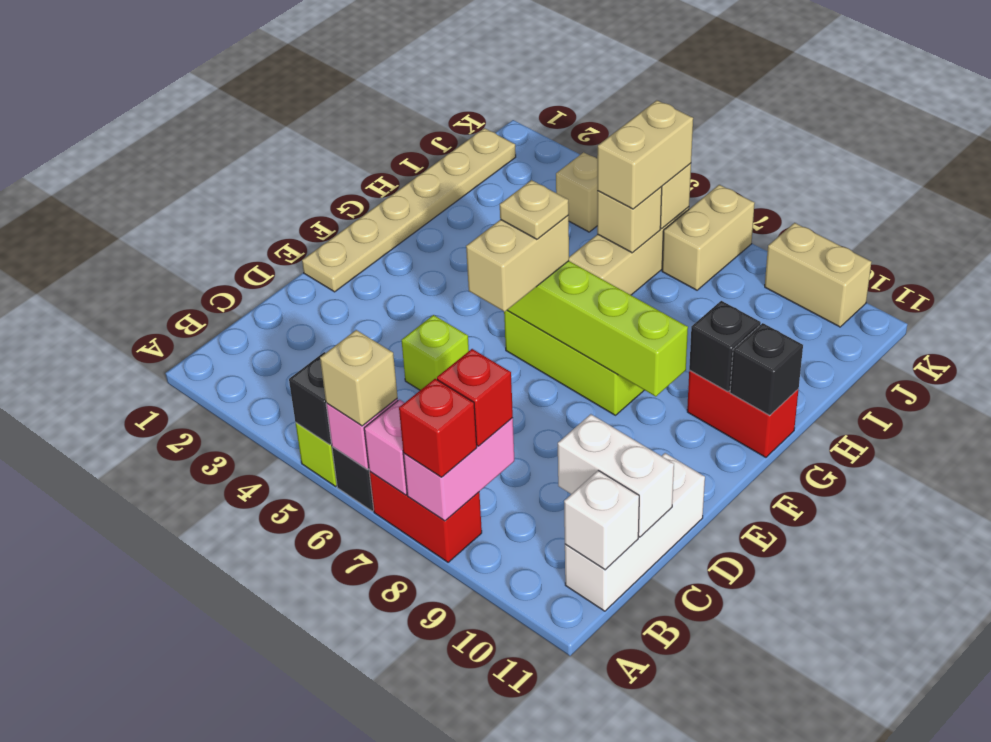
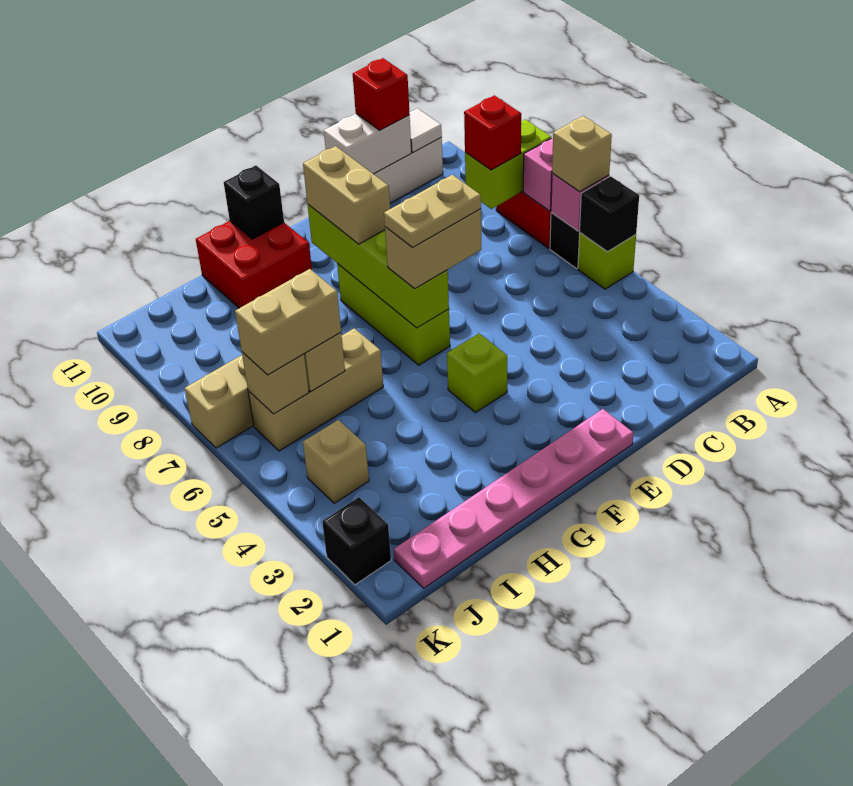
pink brick A8:B8 level 2 -> lime brick A8:B8 level 2
red brick A8 level 3 -> red brick C11 level 3
white brick B11 level 2 -> white tile B11 level 2
white brick C10:C11 level 2 -> white brick C11:D11 level 2
lime brick D5 level 1 -> lime brick F4 level 1
tan plate E1:J1 level 1 -> pink plate E1:J1 level 1
tan plate F6 level 4 -> tan plate E6:F6 level 4
red brick G10:G11 level 1 -> red brick G10:H11 level 1
black brick G10 level 2 -> black brick K2 level 1
tan brick K9:K10 level 1 -> tan brick F8:F9 level 3

